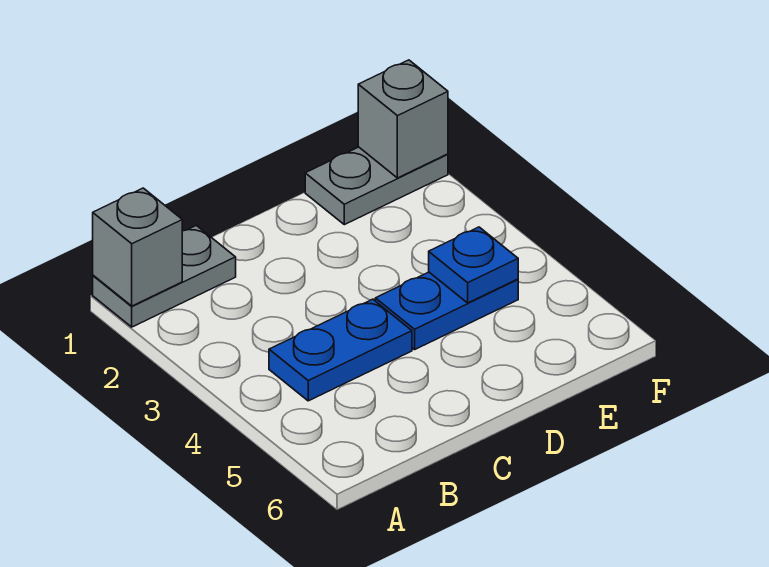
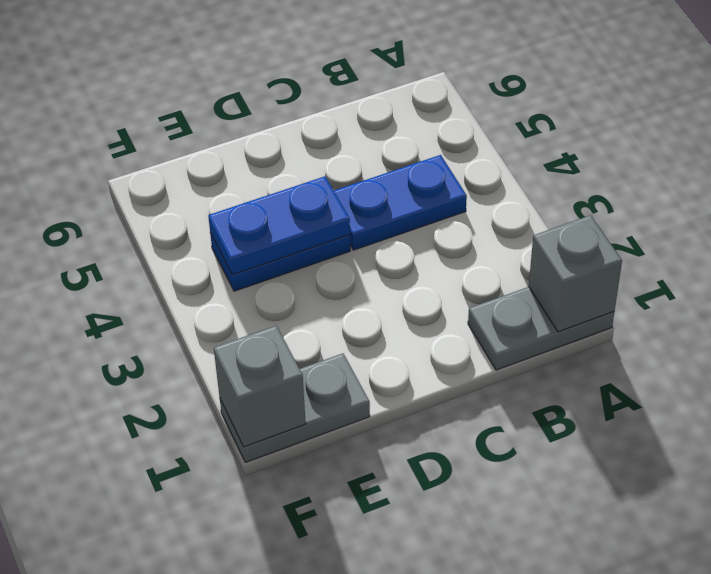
blue plate E4 level 2 -> blue plate D4:E4 level 2

